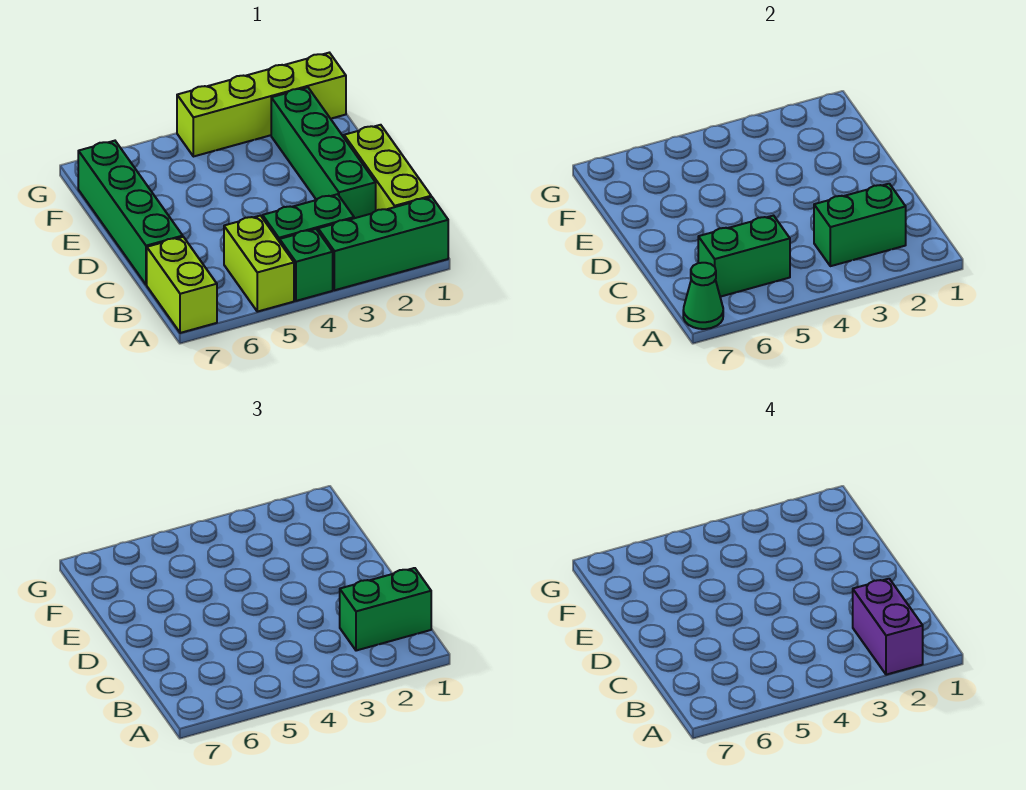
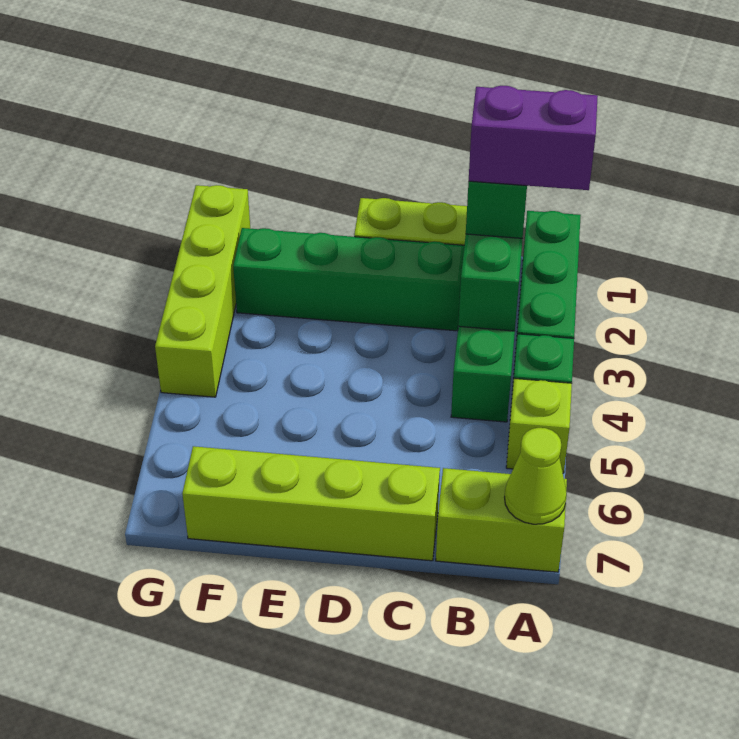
lime brick A5:B5 level 1 -> lime brick A5 level 1
green cone A7 level 2 -> lime cone A7 level 2
green brick B5:B6 level 2 -> none
green brick C7:F7 level 1 -> lime brick C7:F7 level 1

